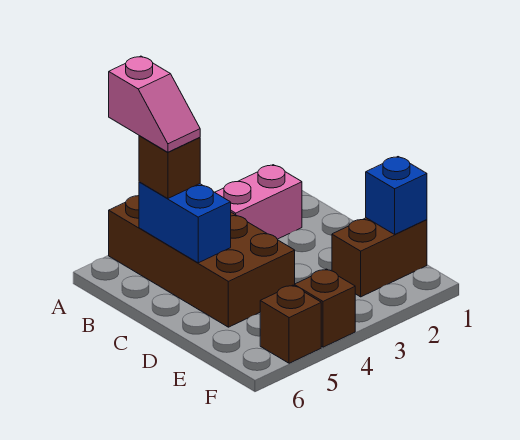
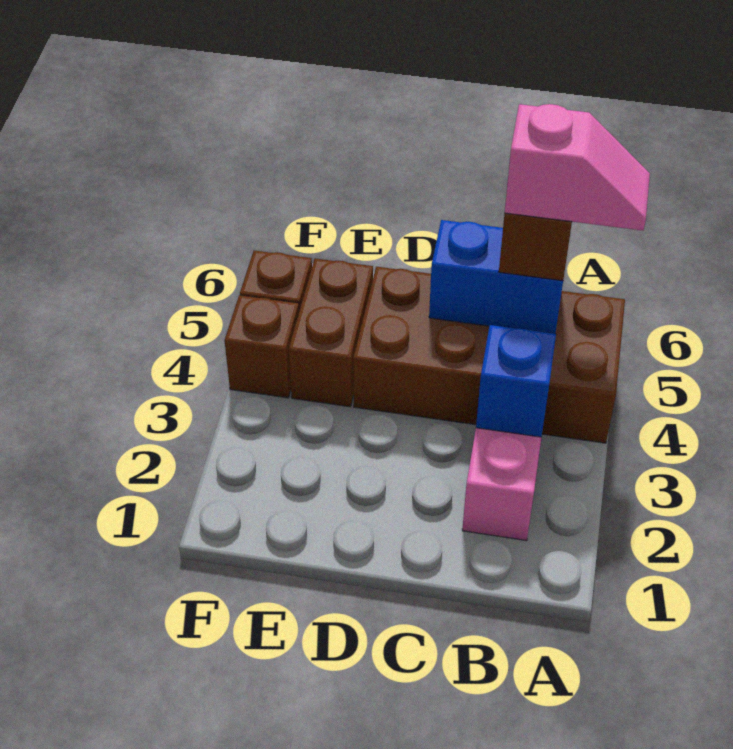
pink slope A5:B5 level 4 top A -> pink slope A5:B5 level 4 top B
brown brick E1:E2 level 1 -> brown brick E4:E5 level 1
blue brick E1 level 2 -> blue brick B3 level 2

